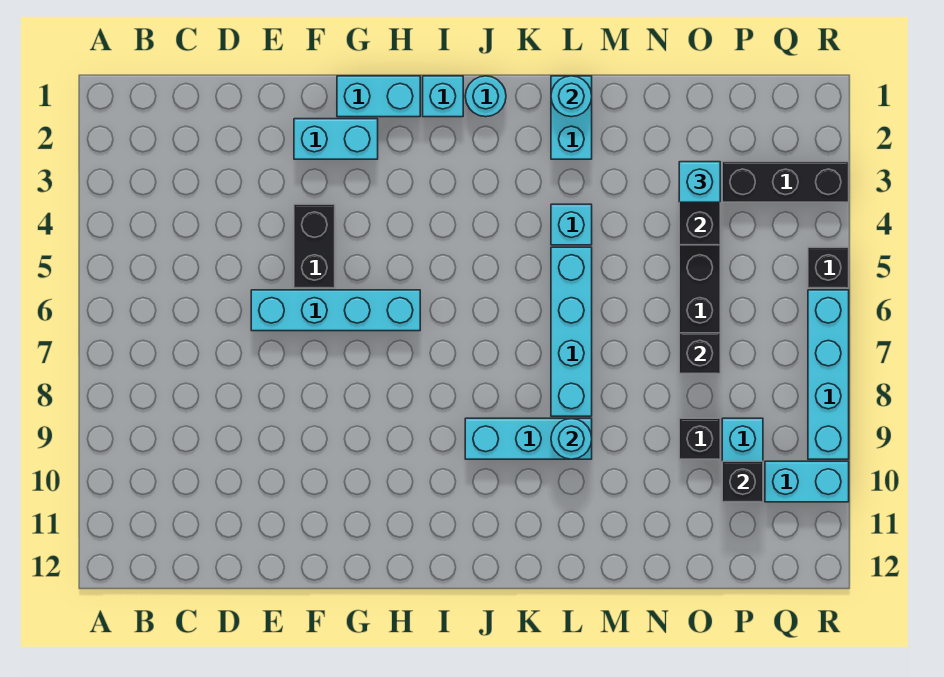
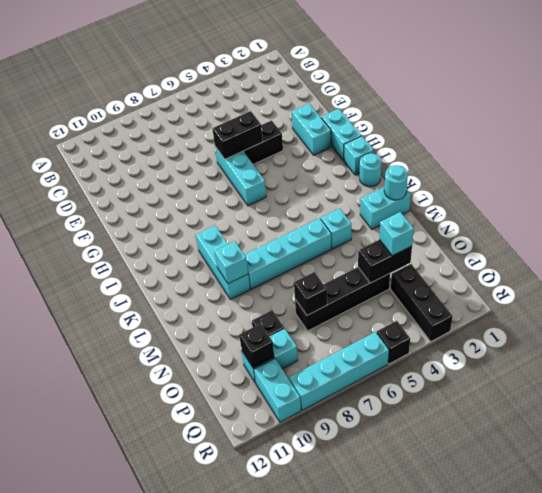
cyan brick E6:H6 level 1 -> cyan brick F6:H6 level 1
none -> black brick F5:F6 level 2
cyan round brick L9 level 2 -> cyan brick L9 level 2

